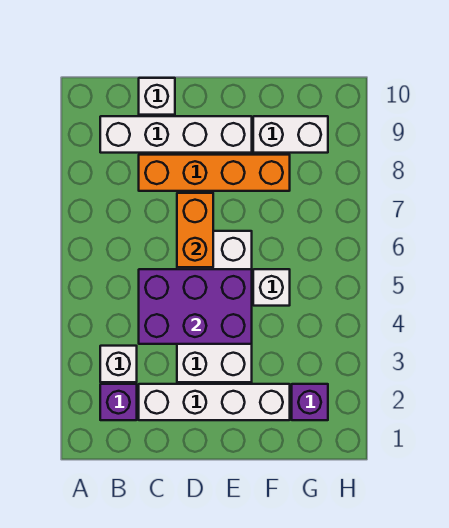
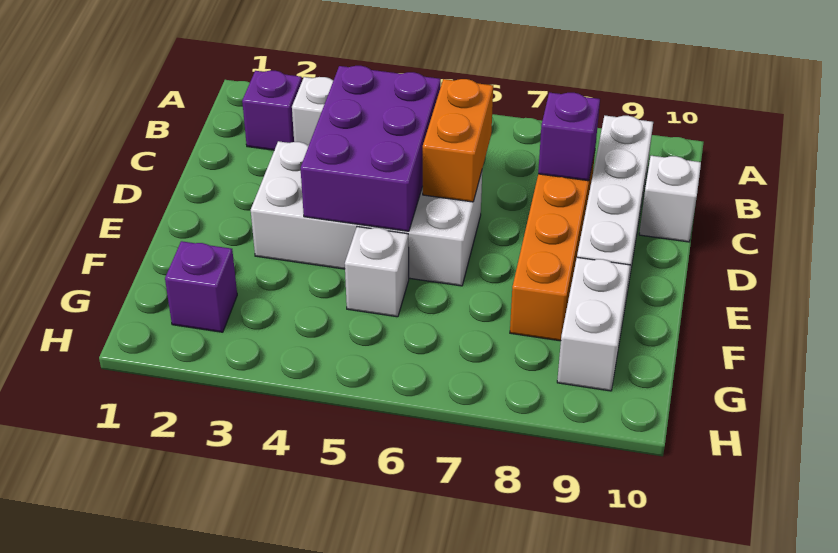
white brick C2:F2 level 1 -> none
none -> purple brick C8 level 2
orange brick D6:D7 level 2 -> orange brick C6:D6 level 2

